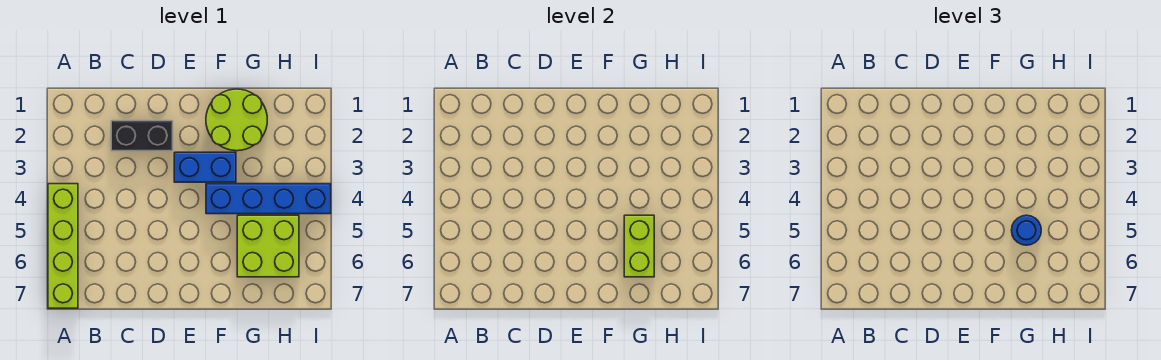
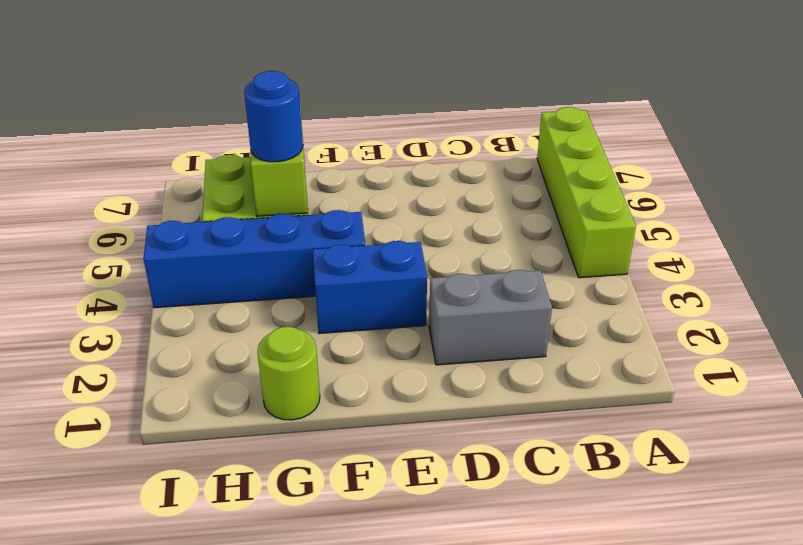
black brick C2:D2 level 1 -> grey brick C2:D2 level 1
lime round brick F1:G2 level 1 -> lime round brick G1 level 1

